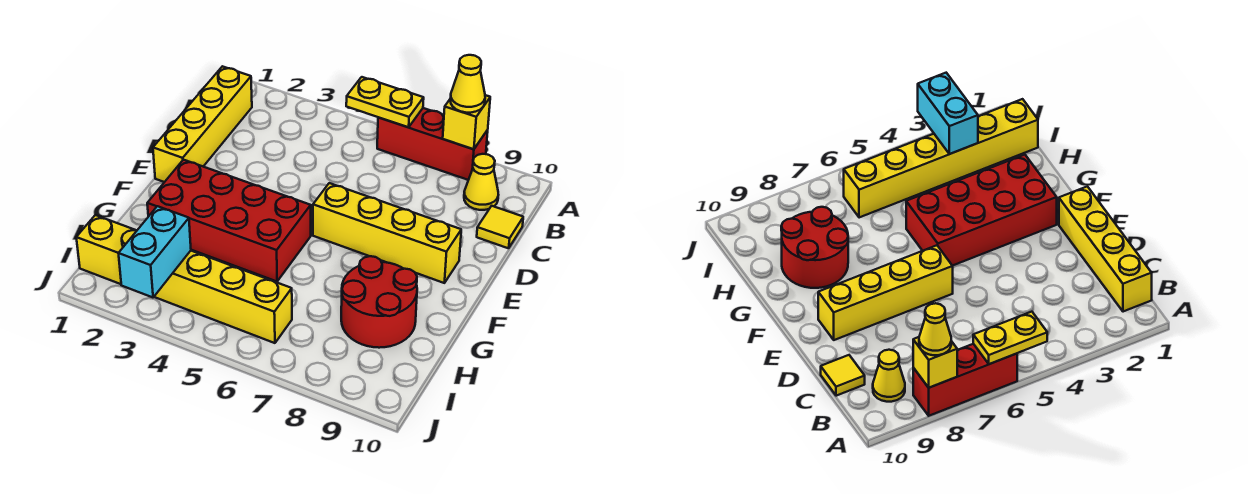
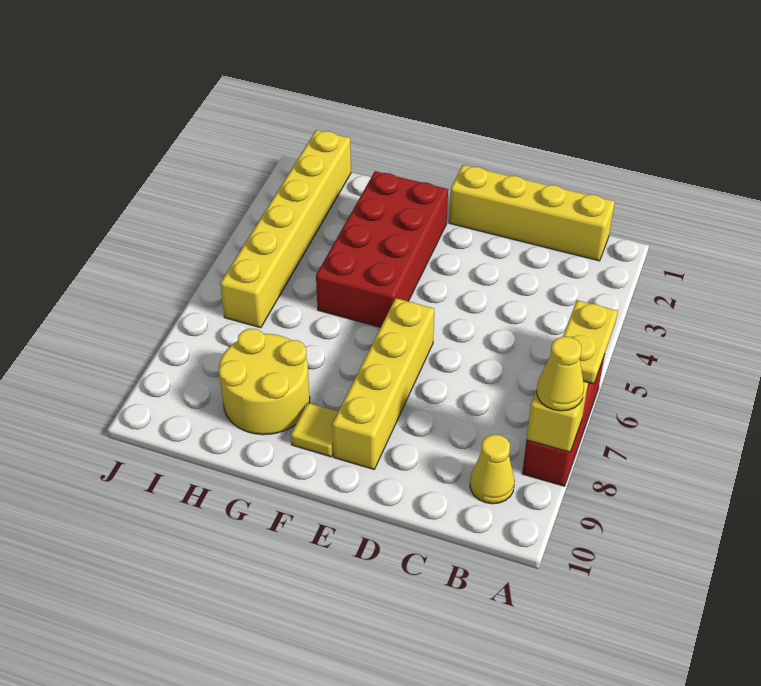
yellow tile C10 level 1 -> yellow tile F9 level 1
red round brick G8:H9 level 1 -> yellow round brick G8:H9 level 1
cyan brick I3:J3 level 2 -> none

